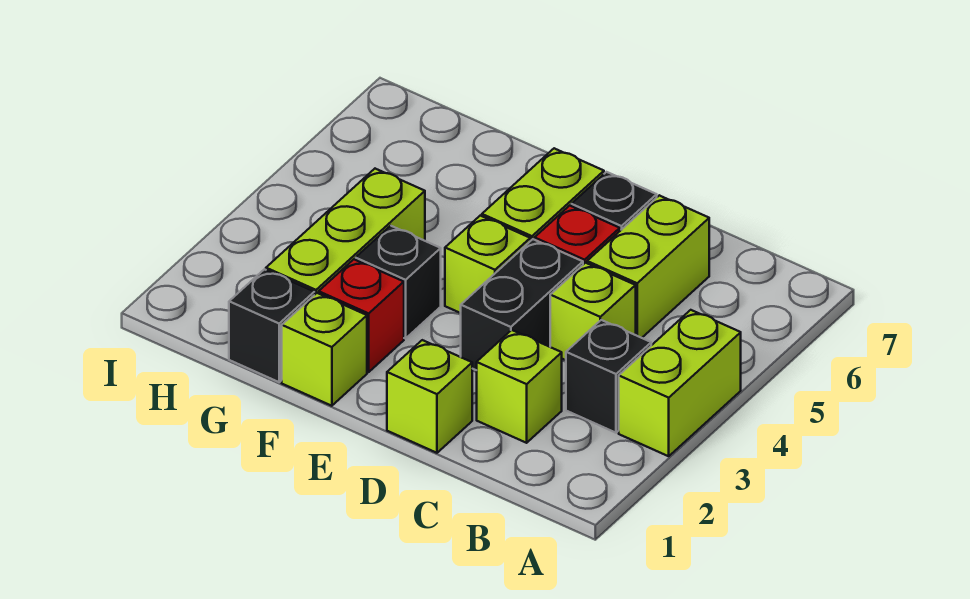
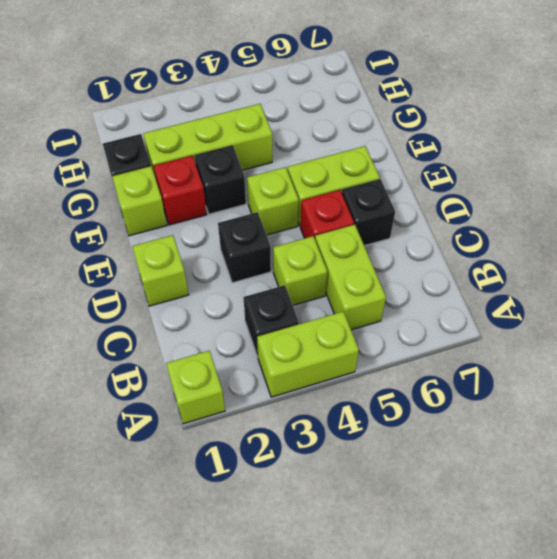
lime brick C2 level 1 -> lime brick A1 level 1
lime brick C5:C6 level 1 -> lime brick B5:C5 level 1
black brick D3:D4 level 1 -> black brick D3 level 1

